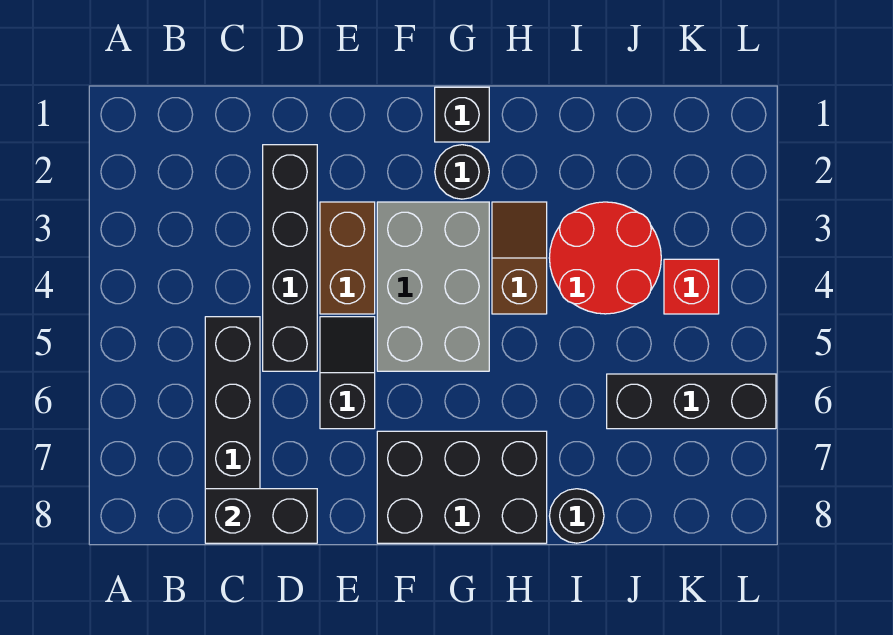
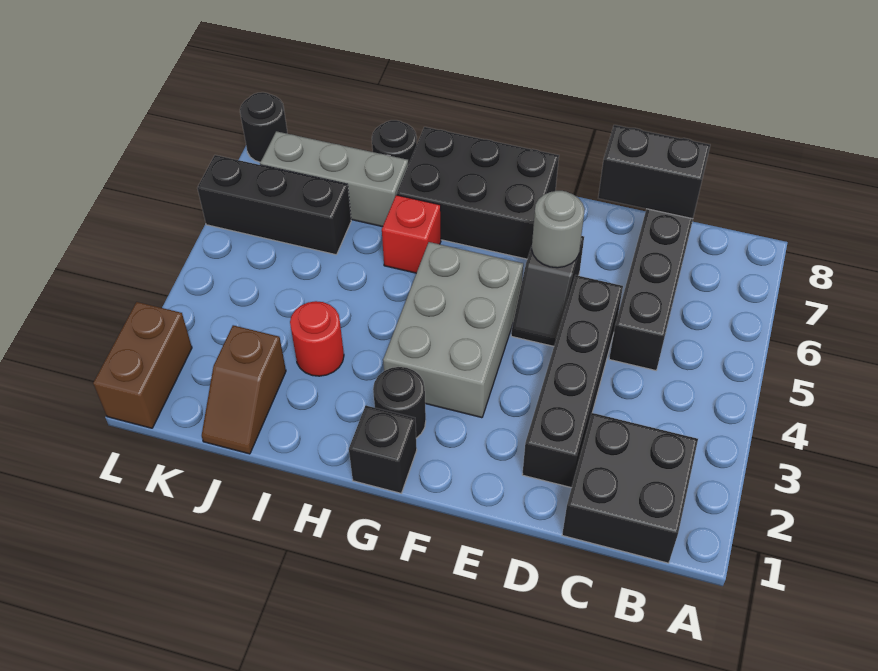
none -> black brick B1:C2 level 1
brown brick E3:E4 level 1 -> brown brick L1:L2 level 1
none -> grey round brick E6 level 2
brown slope H3:H4 level 1 top 4 -> brown slope J1:J2 level 1 top 2
red round brick I3:J4 level 1 -> red round brick I3 level 1
none -> grey brick I7:K7 level 1
red brick K4 level 1 -> red brick H6 level 1
none -> black round brick L8 level 1

